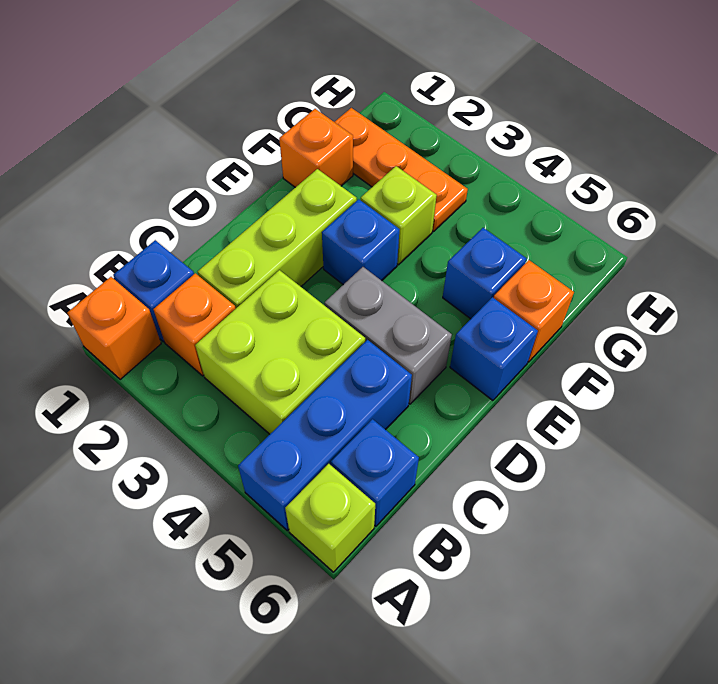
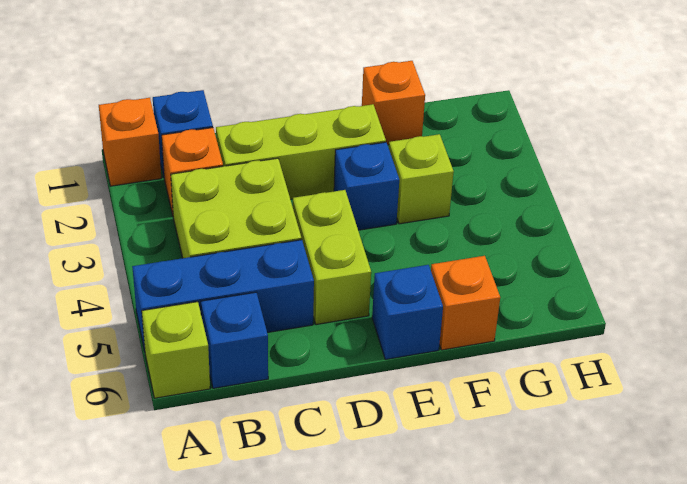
grey brick D4:D5 level 1 -> lime brick D4:D5 level 1
blue brick F5 level 1 -> none
orange plate G1:G3 level 1 -> none

